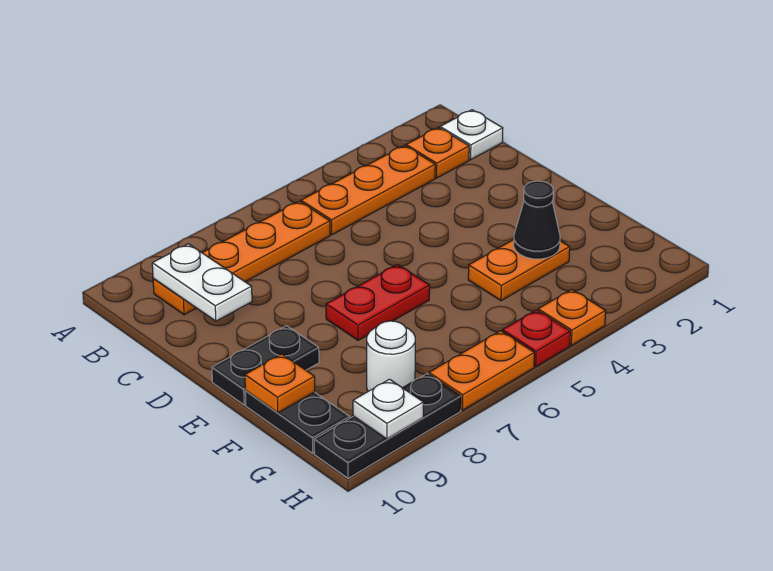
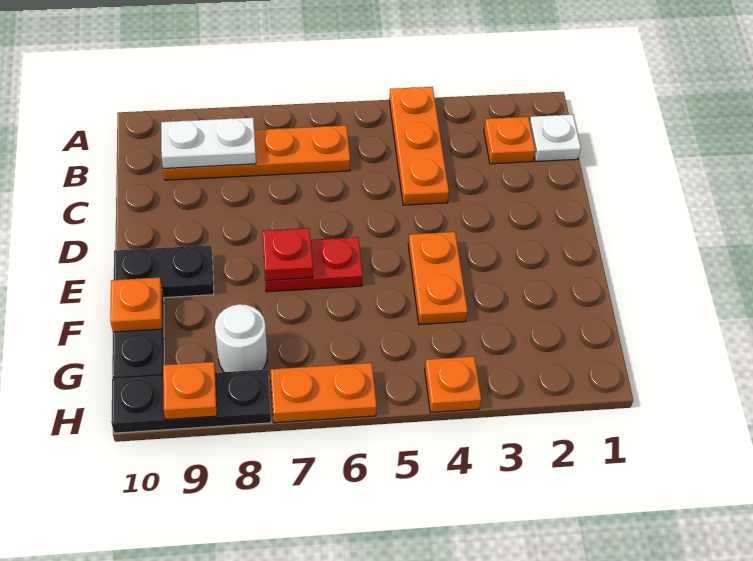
orange plate B3:B5 level 1 -> orange plate A4:C4 level 1
white plate B9:C9 level 2 -> white plate B8:B9 level 2
orange plate F3:F4 level 1 -> orange plate E4:F4 level 1
black cone F3 level 2 -> none
red plate H5 level 1 -> red plate E7 level 2
white plate H9 level 2 -> orange plate H9 level 2

